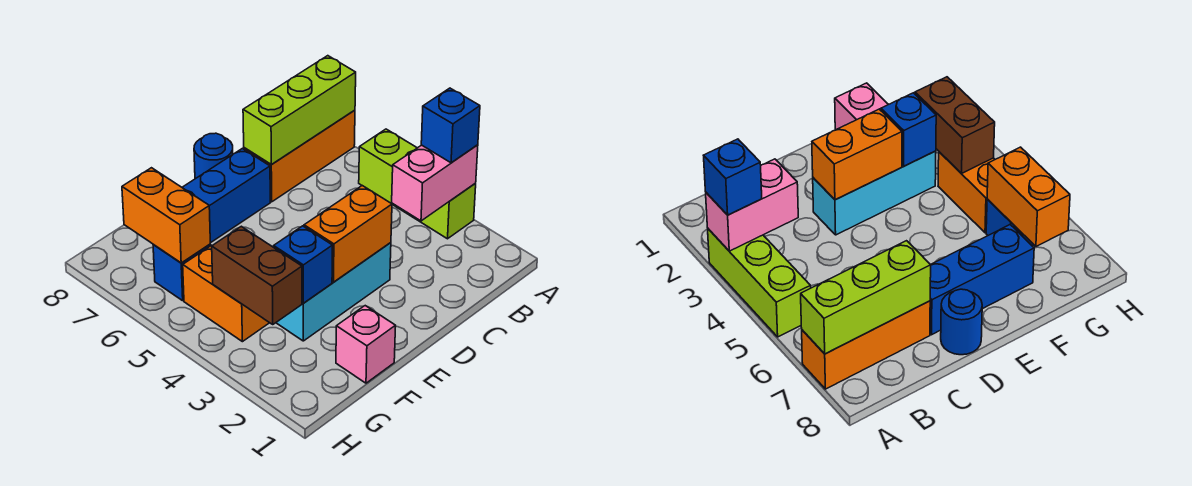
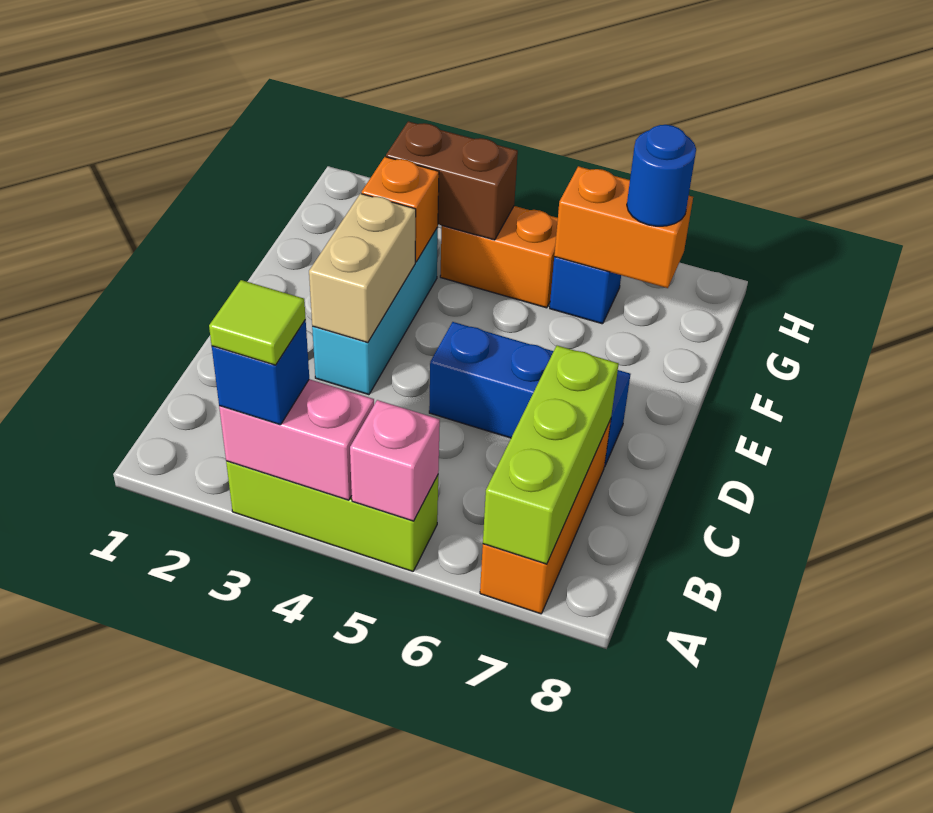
pink brick A3:B3 level 2 -> pink brick A3:A4 level 2
none -> lime tile A3 level 4
orange brick D3:E3 level 2 -> tan brick D3:E3 level 2
blue brick D7:F7 level 1 -> blue brick D5:D7 level 1
blue round brick D8 level 1 -> blue round brick G7 level 3
pink brick F1 level 1 -> pink brick A5 level 2
blue brick F3 level 2 -> orange brick F3 level 2

